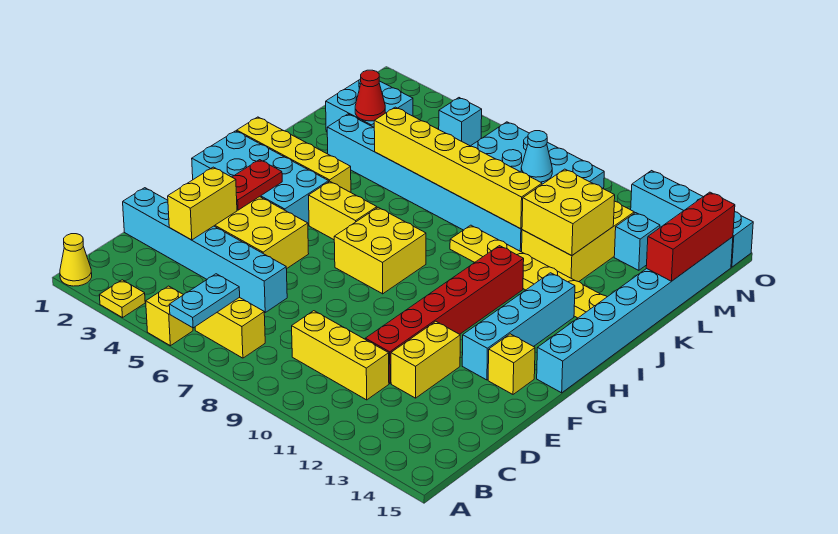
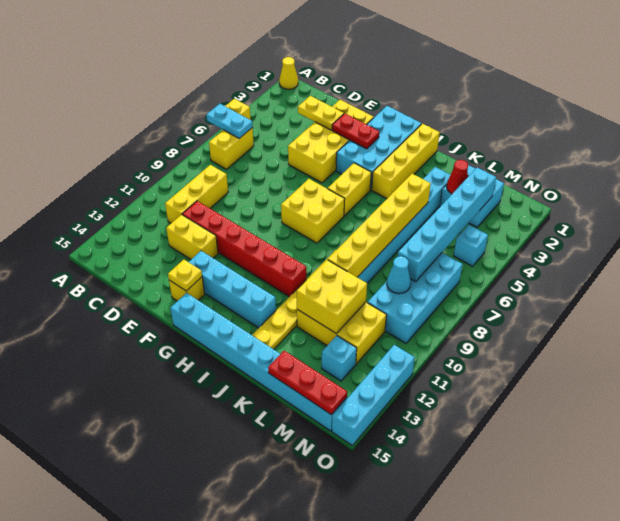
yellow plate A3 level 1 -> yellow plate F14 level 2
cyan brick D1:D6 level 1 -> cyan brick M3:M8 level 2
yellow brick D3:E3 level 2 -> yellow plate D3:E3 level 2
red brick L15:N15 level 2 -> red plate L15:N15 level 2

